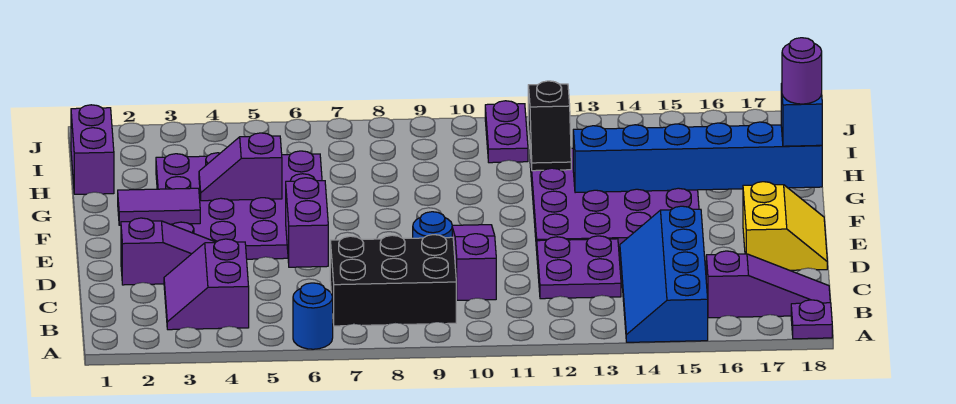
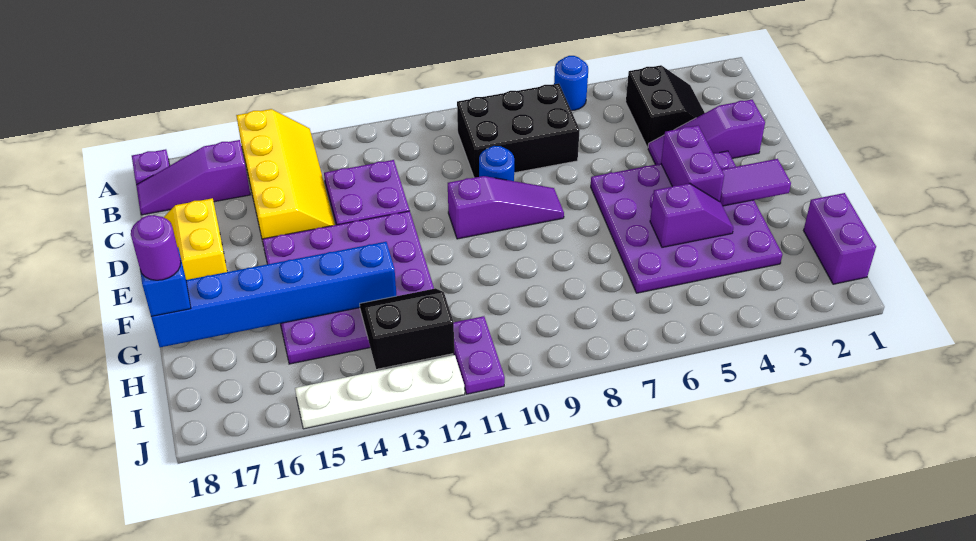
blue slope A14:D15 level 1 top 15 -> yellow slope A14:D15 level 1 top 15
purple slope B3:C4 level 1 top 4 -> black slope B3:C4 level 1 top 4
purple slope C10:E10 level 1 top C -> purple slope E8:E10 level 1 top 10
purple brick D6:E6 level 2 -> purple brick E4:F4 level 2
black slope H12:I12 level 2 top I -> black slope H12:I13 level 2 top I
none -> white plate J12:J15 level 1

